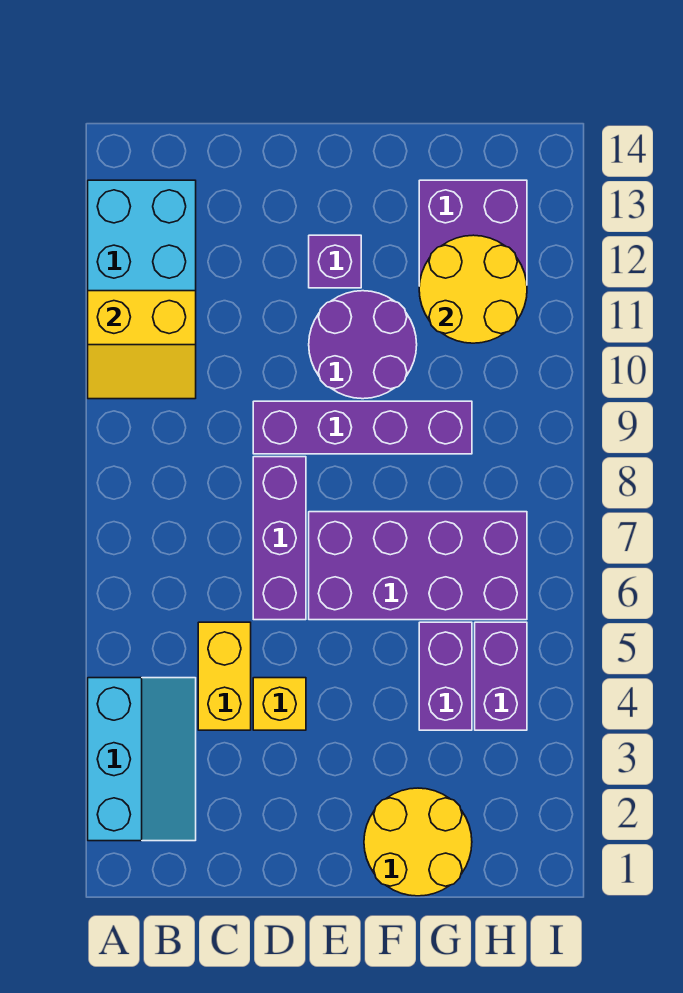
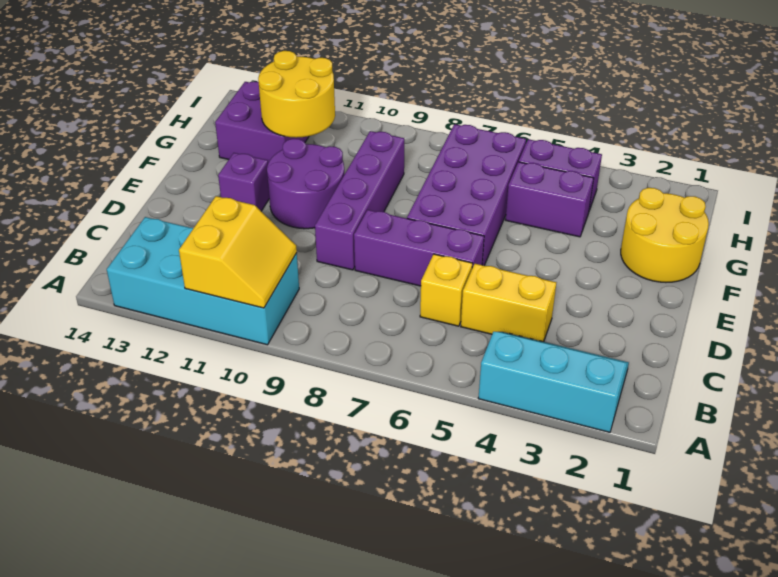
yellow brick D4 level 1 -> yellow brick C6 level 1

